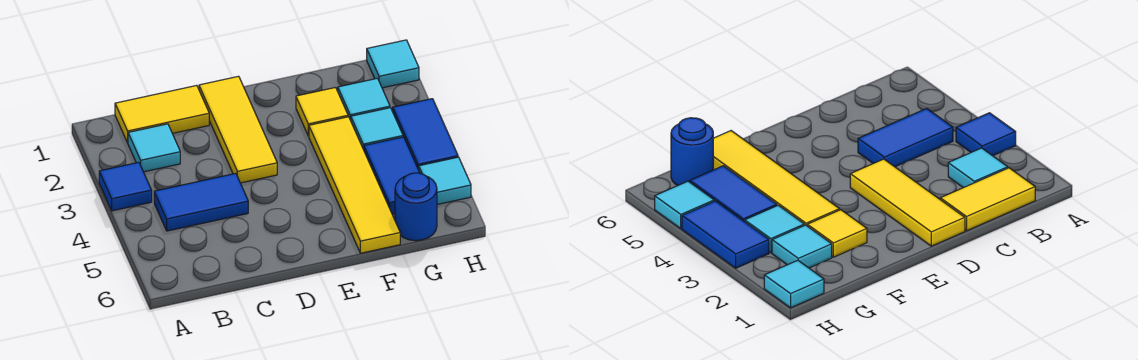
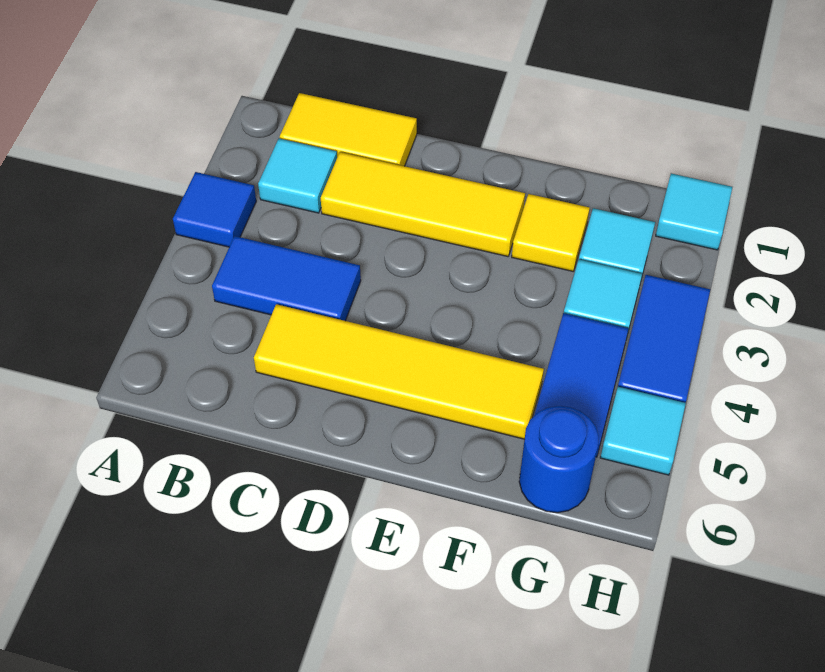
yellow tile D1:D3 level 1 -> yellow tile C2:E2 level 1
yellow tile F3:F6 level 1 -> yellow tile C5:F5 level 1

